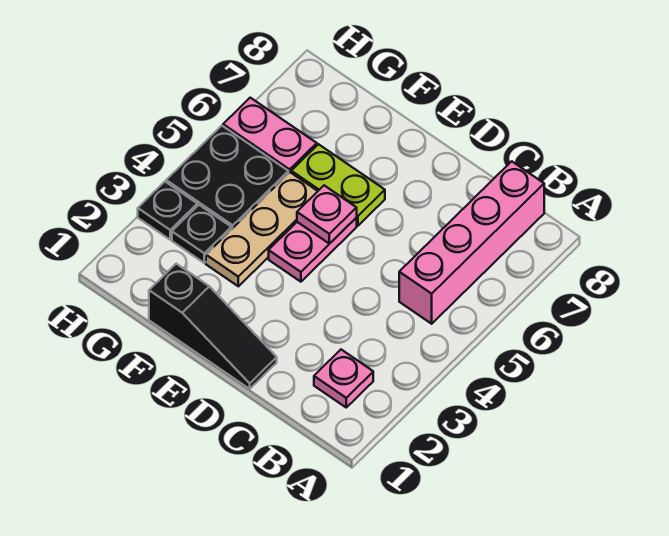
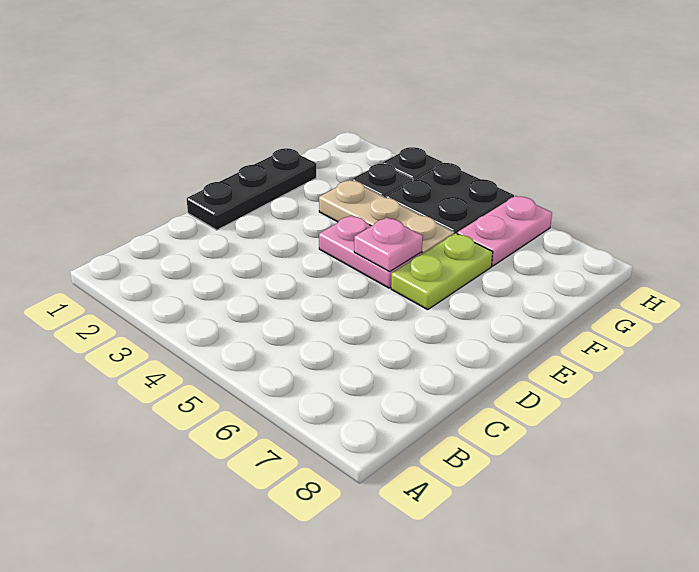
pink plate B2 level 1 -> none
pink brick B5:B8 level 1 -> none
black slope D1:F1 level 1 top F -> black plate D1:F1 level 1

